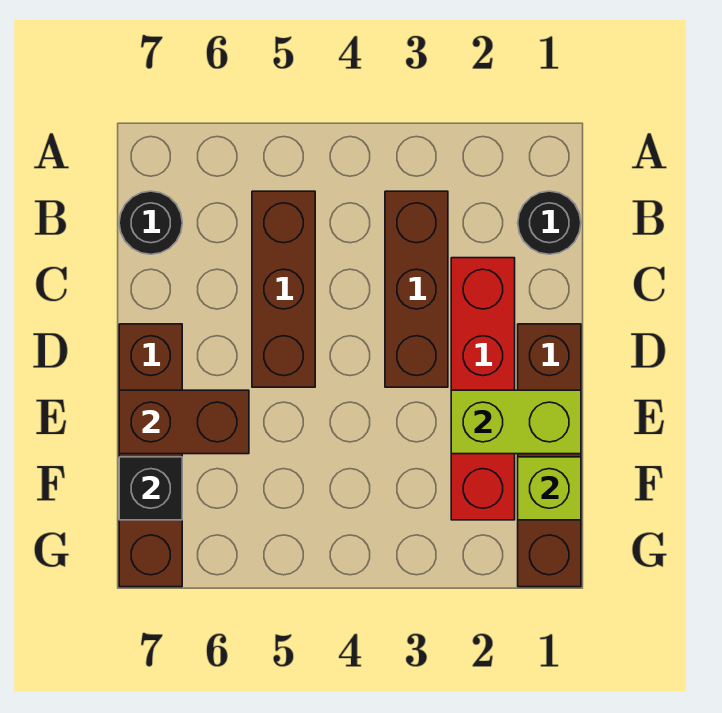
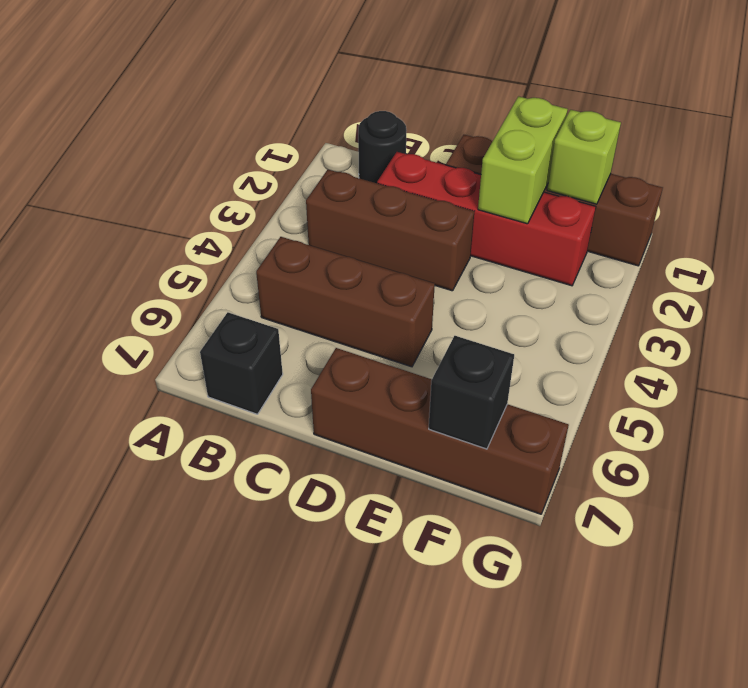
black round brick B7 level 1 -> black brick B7 level 1
brown brick E6:E7 level 2 -> none

